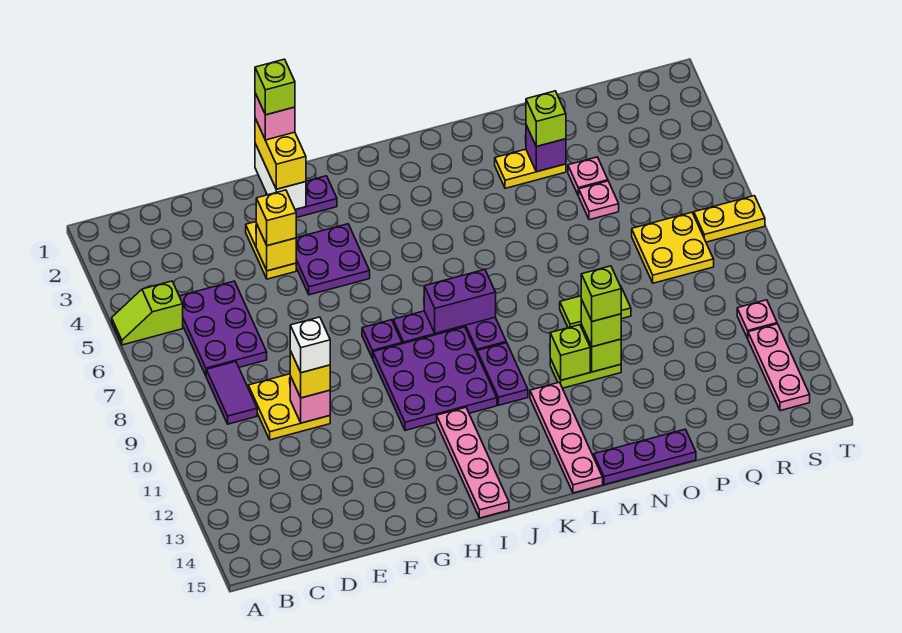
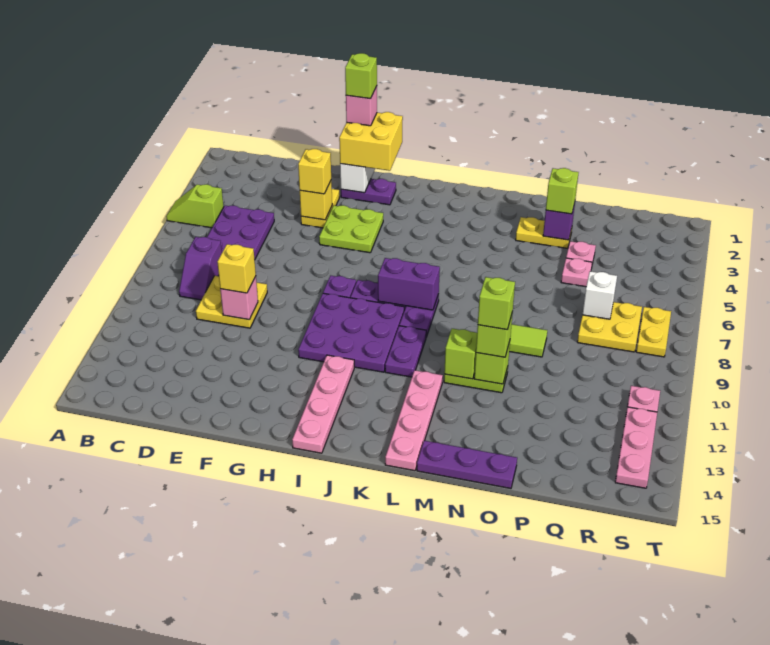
purple tile C8:C9 level 1 -> purple slope C8:C9 level 1 top 8
white brick E10 level 4 -> white brick Q7 level 2
yellow brick G1:G2 level 3 -> yellow brick G1:H2 level 3
purple plate G4:H5 level 1 -> lime plate G4:H5 level 1
yellow plate S7:T7 level 1 -> yellow plate S7:S8 level 1

